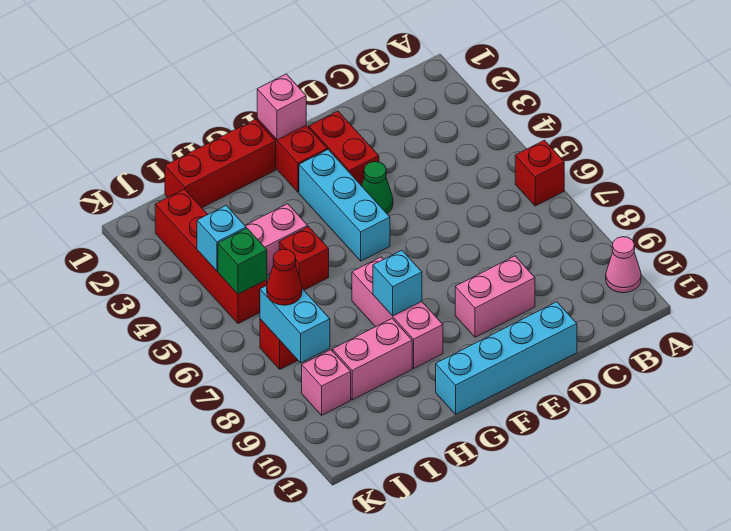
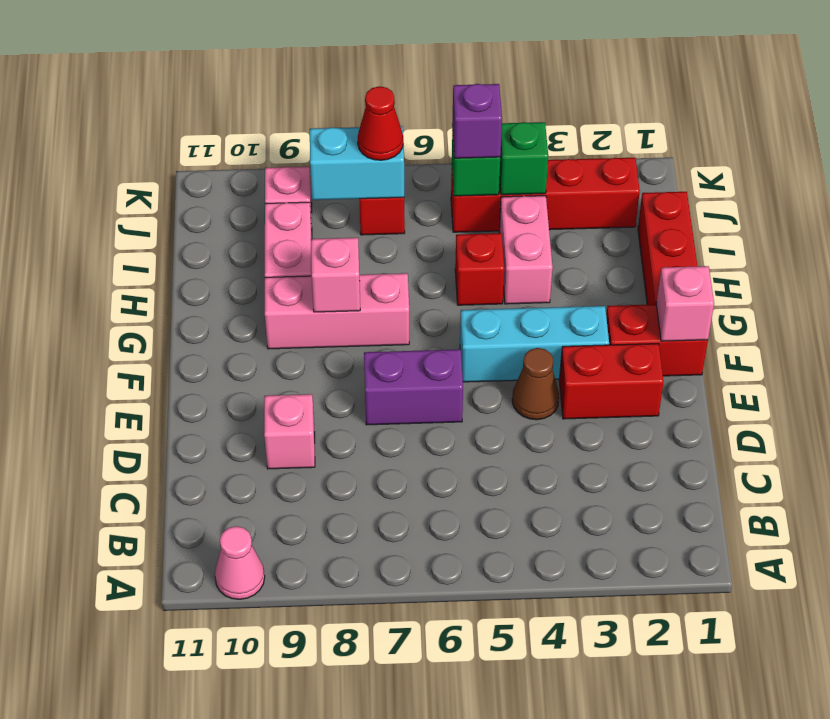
red brick A6 level 1 -> none
pink brick D9:E9 level 1 -> pink brick D9 level 1
cyan brick D11:G11 level 1 -> none
green cone E4 level 1 -> brown cone E4 level 1
none -> purple brick E6:E7 level 1
cyan brick G8 level 2 -> pink brick G8 level 2
cyan brick J4 level 2 -> green brick J4 level 2
none -> purple brick J5 level 3

